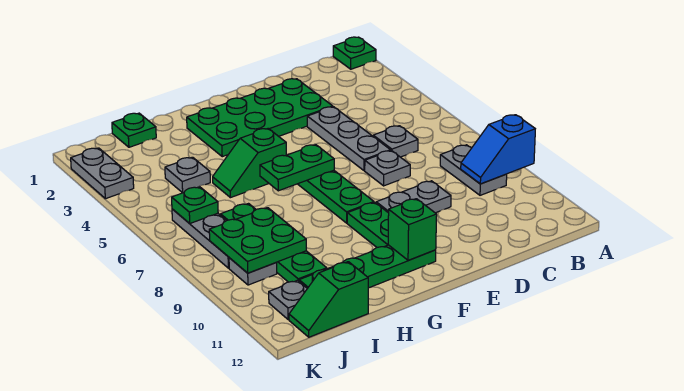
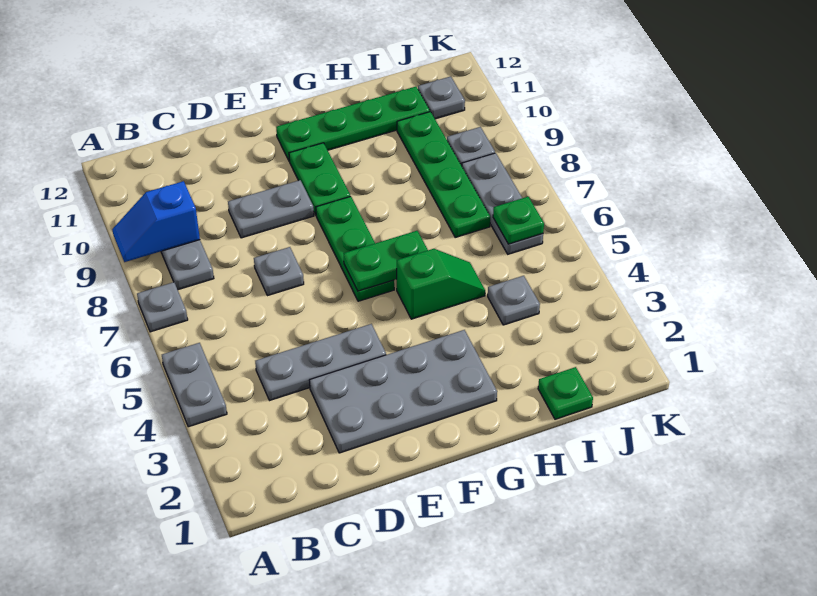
green plate A1 level 1 -> none
blue slope A9:B9 level 2 top A -> blue slope A9:B9 level 2 top B
grey plate C6 level 1 -> grey plate A7 level 1
green plate D2:G3 level 1 -> grey plate D2:G3 level 1
grey plate D4:D6 level 1 -> grey plate C4:E4 level 1
green brick F11 level 2 -> none
green plate I8:J9 level 2 -> none
green slope I12:J12 level 1 top I -> none
grey plate K2:K3 level 1 -> grey plate A4:A5 level 1

